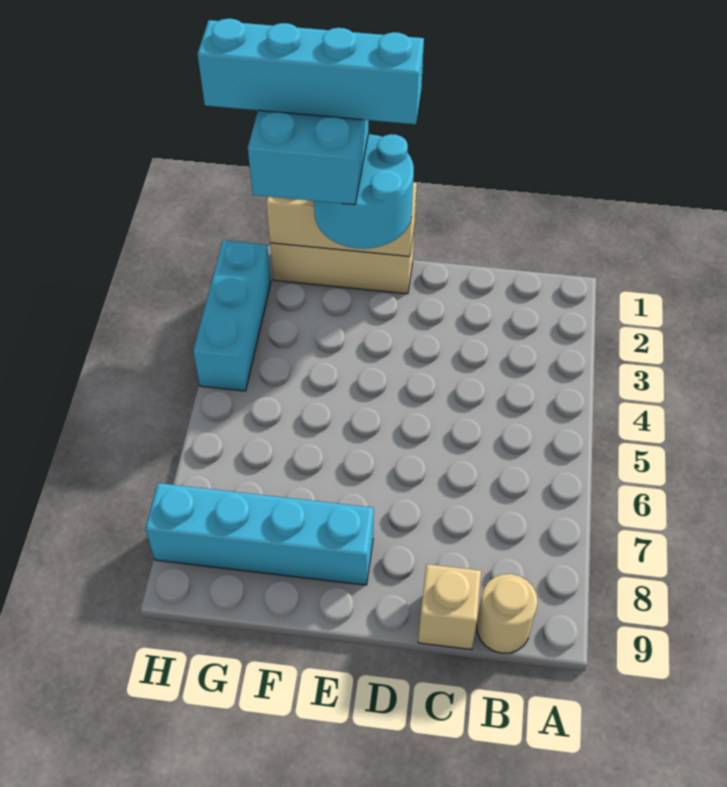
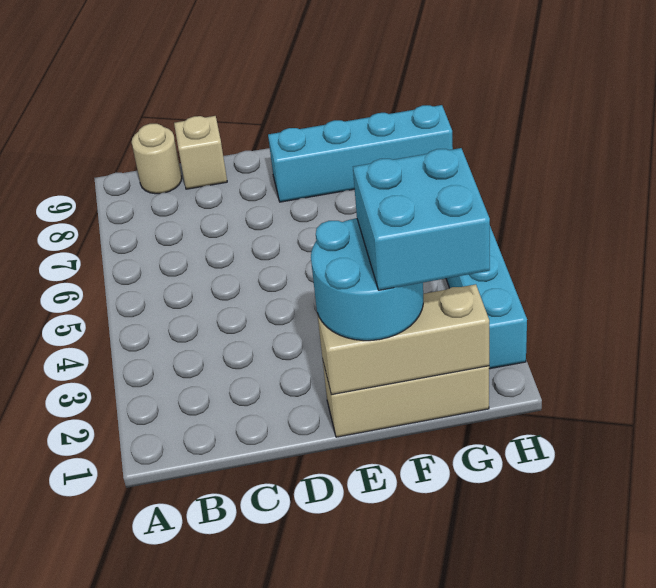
cyan brick E1:H1 level 5 -> none

